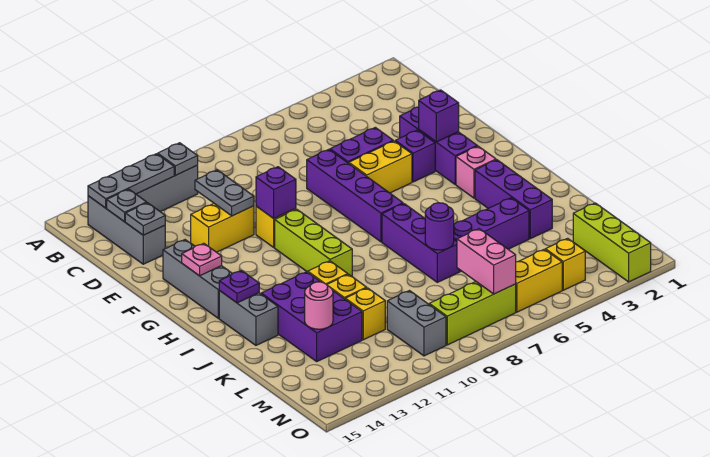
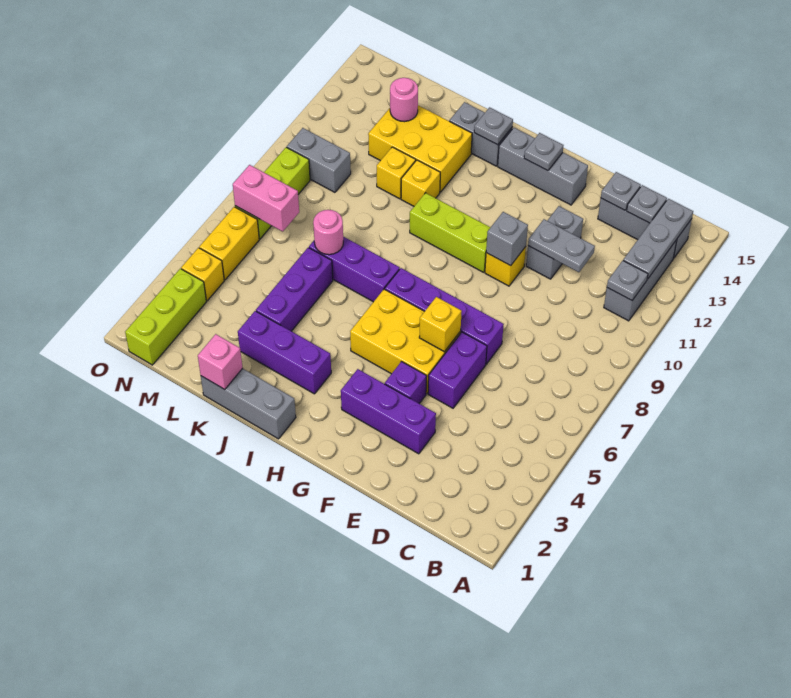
yellow brick E11:E12 level 1 -> grey brick E11:E12 level 1
purple brick F3 level 2 -> none
yellow brick F5:F6 level 1 -> yellow brick F5:H6 level 1
purple brick F10 level 2 -> grey brick F10 level 2
pink plate G14 level 2 -> grey plate G14 level 2
pink brick H3 level 1 -> pink brick K1 level 2
none -> grey brick I1:K1 level 1
purple plate I14 level 2 -> grey plate I14 level 2
purple brick J12:L13 level 1 -> yellow brick J12:L13 level 1
purple round brick K7 level 2 -> pink round brick K7 level 2
yellow brick L11 level 1 -> yellow brick F6 level 2
lime brick M2:O2 level 1 -> lime brick N1:N3 level 1

